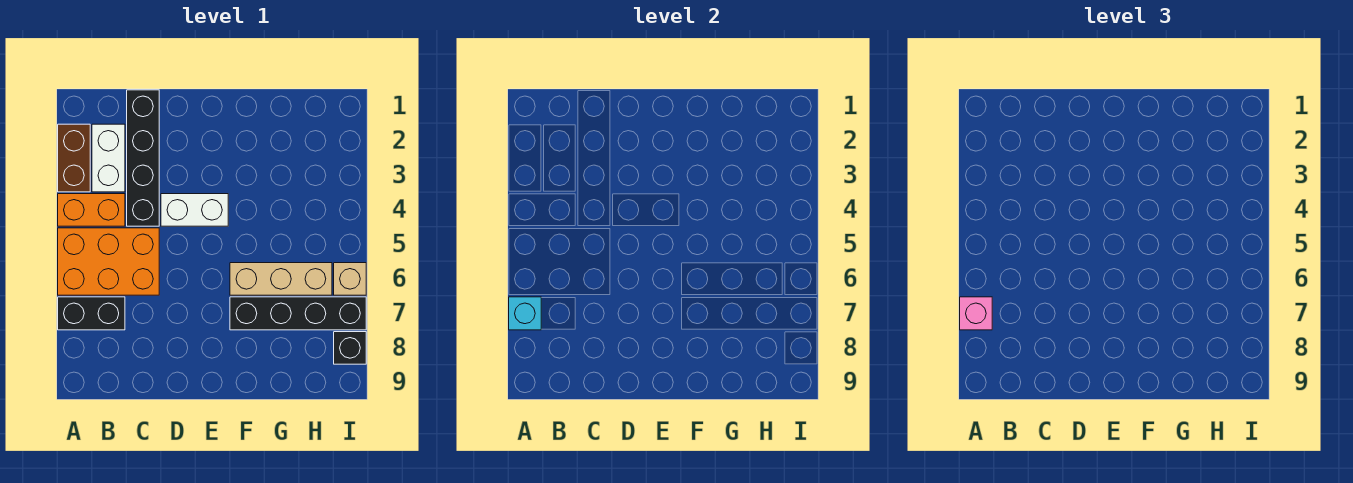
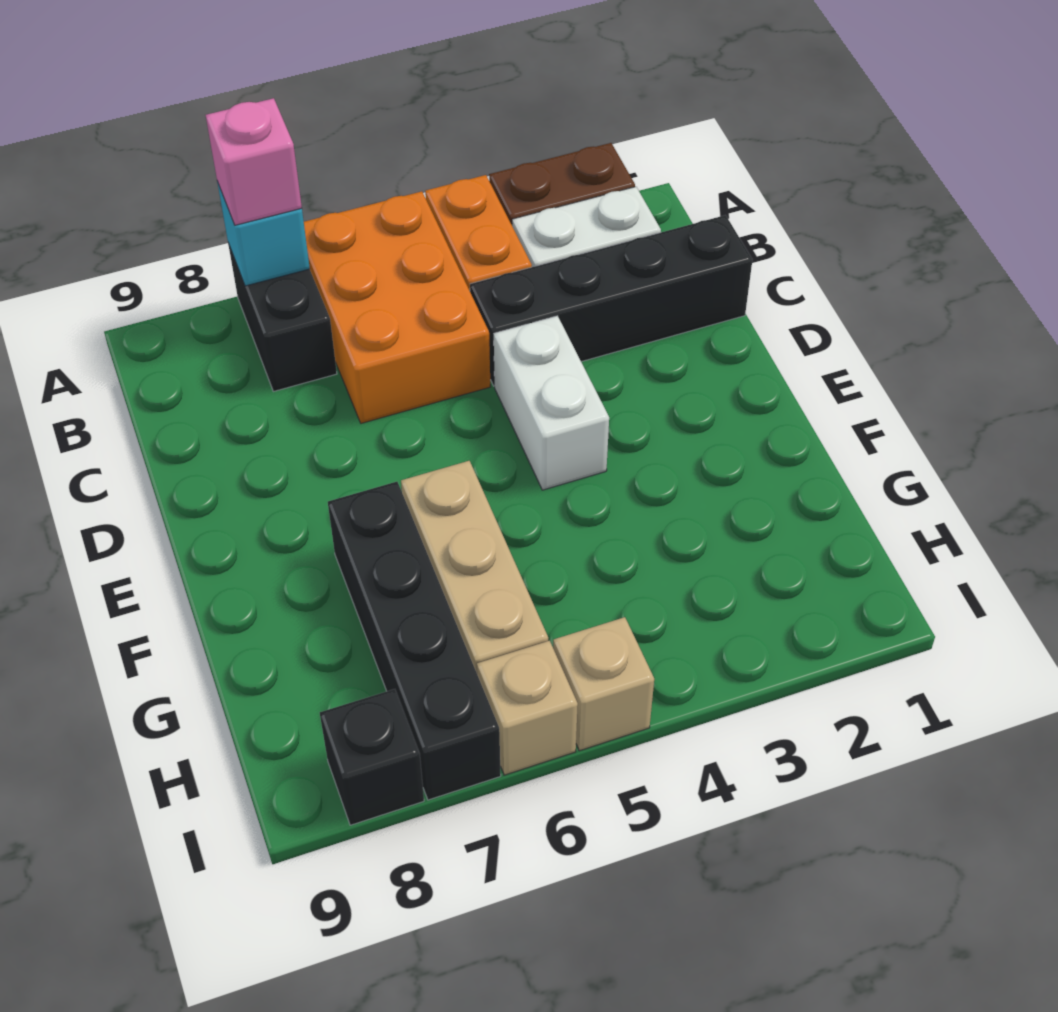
none -> tan brick I5 level 1

